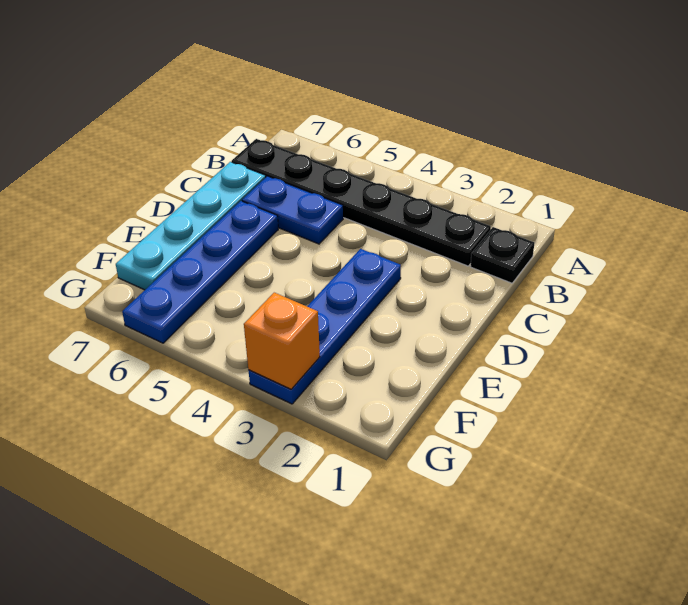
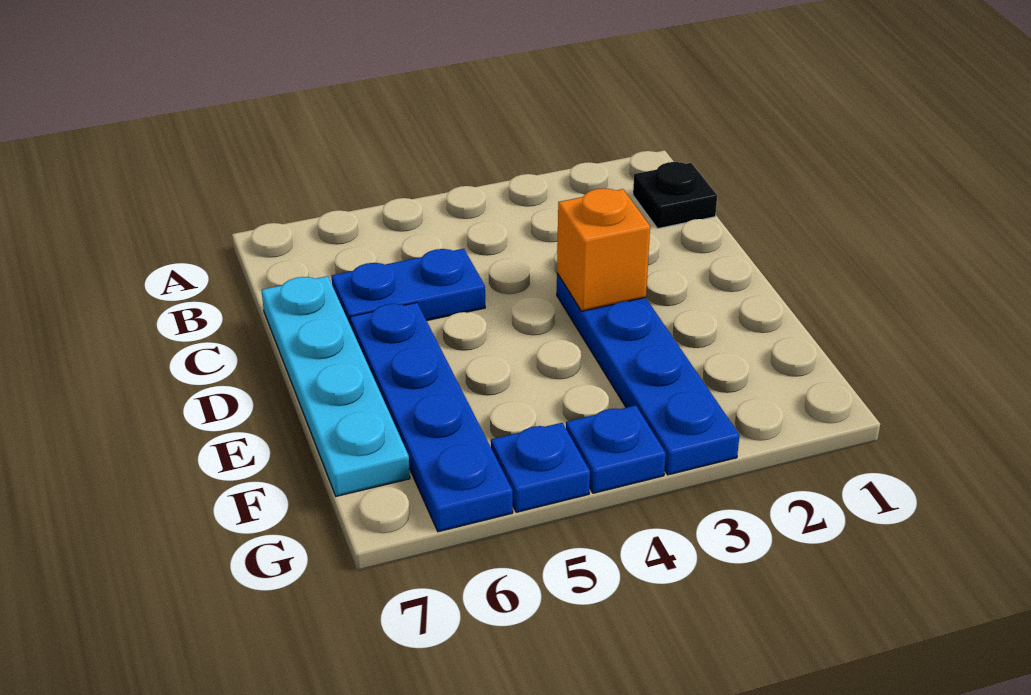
black plate B2:B7 level 1 -> none
orange brick G3 level 2 -> orange brick D3 level 2
none -> blue plate G4 level 1
none -> blue plate G5 level 1

